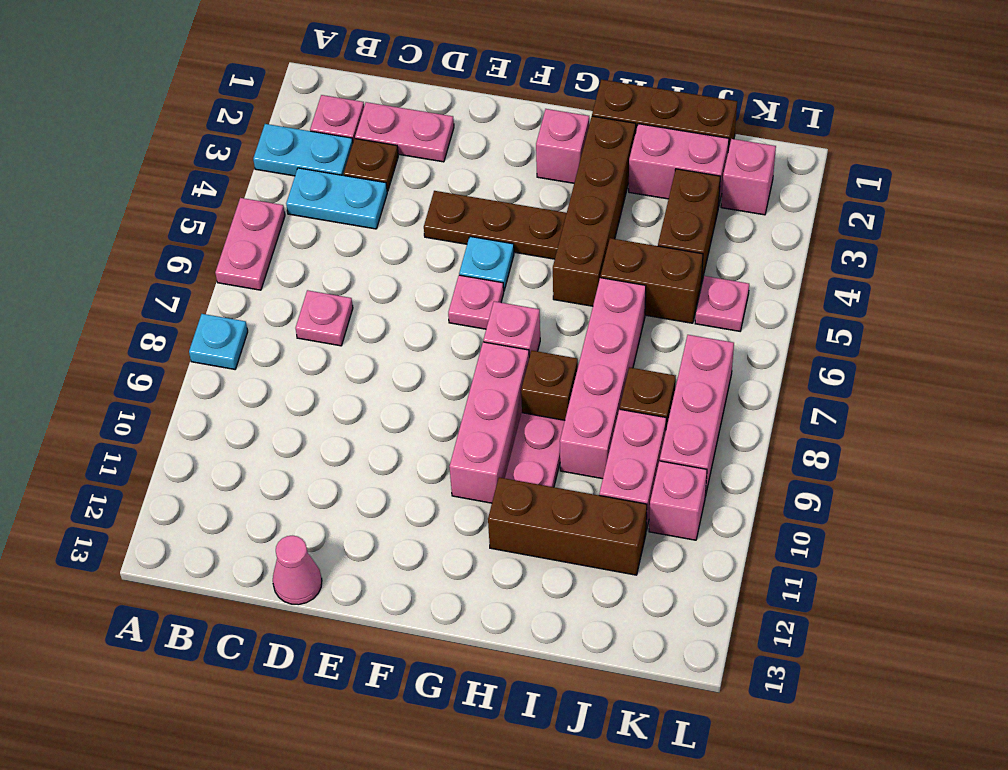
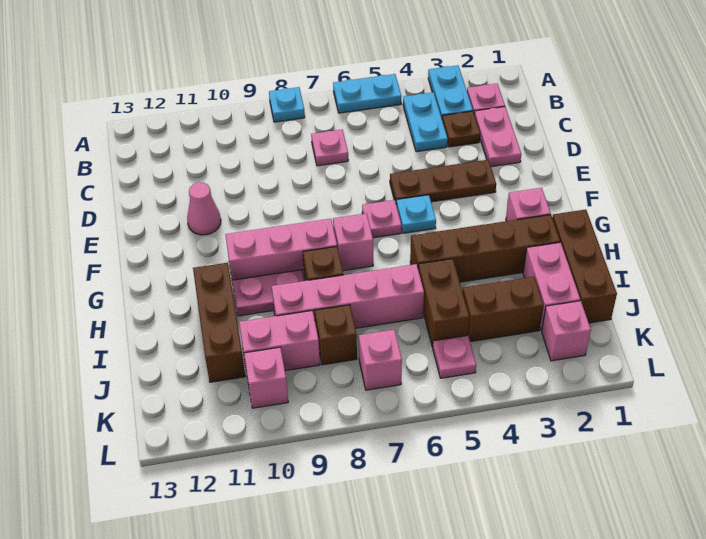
pink plate A5:A6 level 1 -> cyan plate A5:A6 level 1
pink cone D13 level 1 -> pink cone E11 level 1
brown plate E4:G4 level 1 -> brown plate E3:E5 level 1
pink brick K7:K9 level 1 -> pink brick K7 level 1

